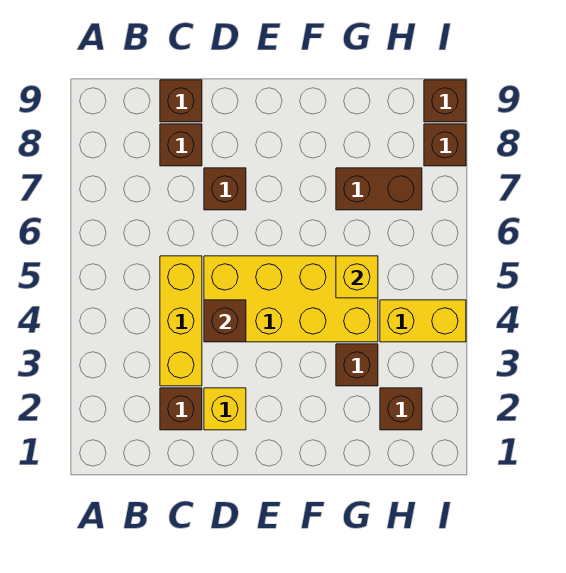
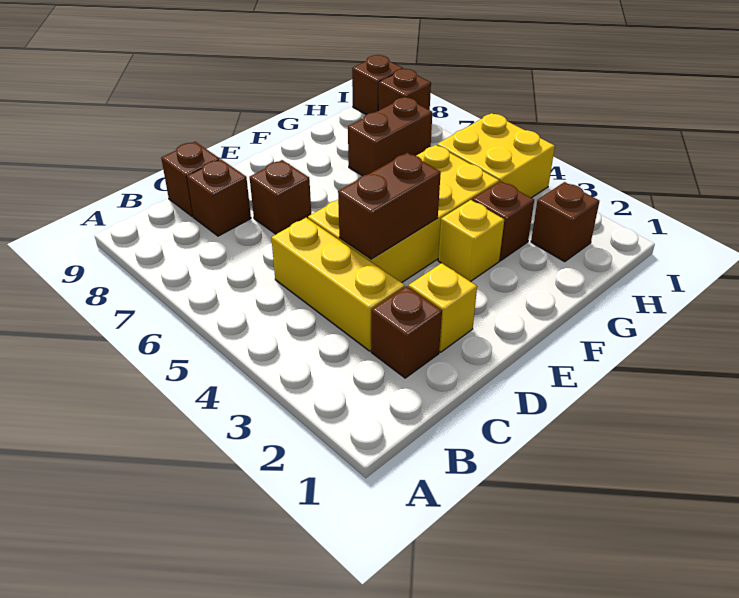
brown brick D4 level 2 -> brown brick D4:E4 level 2
yellow brick G5 level 2 -> yellow brick F3 level 1
yellow brick H4:I4 level 1 -> yellow brick H4:I5 level 1

